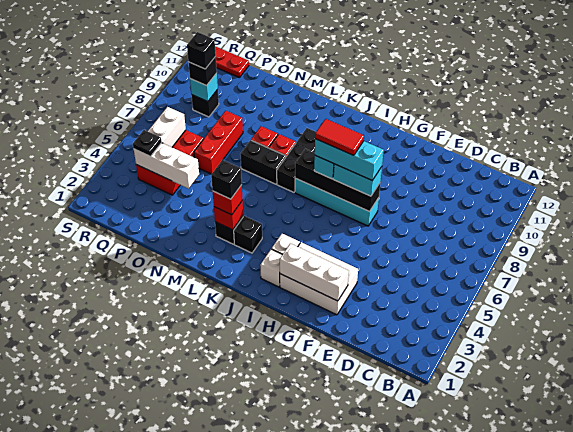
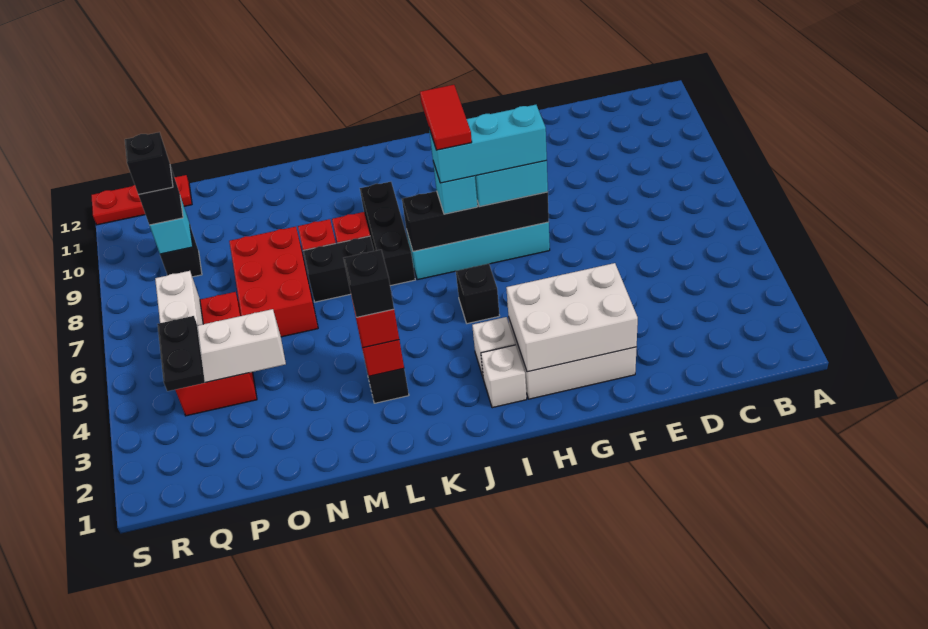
white brick F2:H2 level 2 -> white brick F2:H3 level 2
red tile H7:I7 level 5 -> red tile I7:I8 level 5
black brick K3 level 1 -> black brick I5 level 1
red brick O6:O8 level 1 -> red brick N6:O8 level 1
black plate Q4 level 3 -> black plate Q3:Q4 level 3

